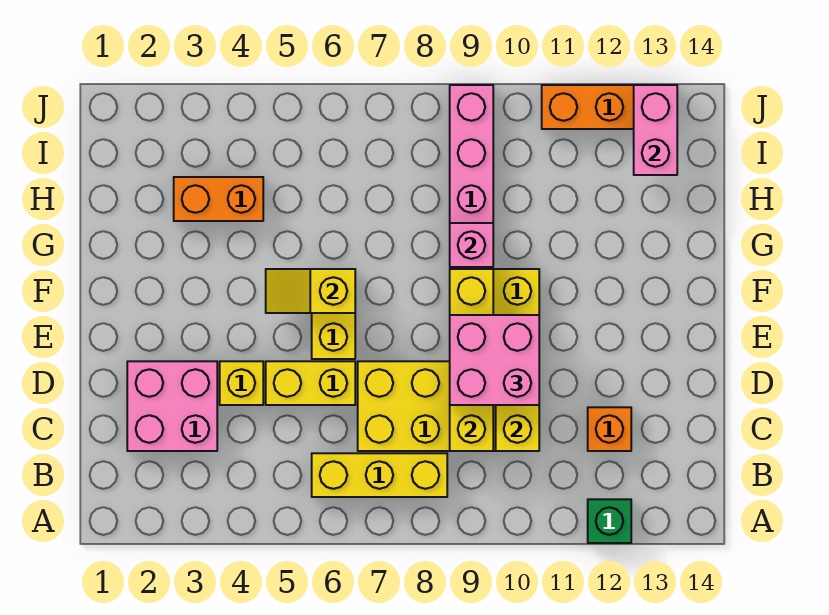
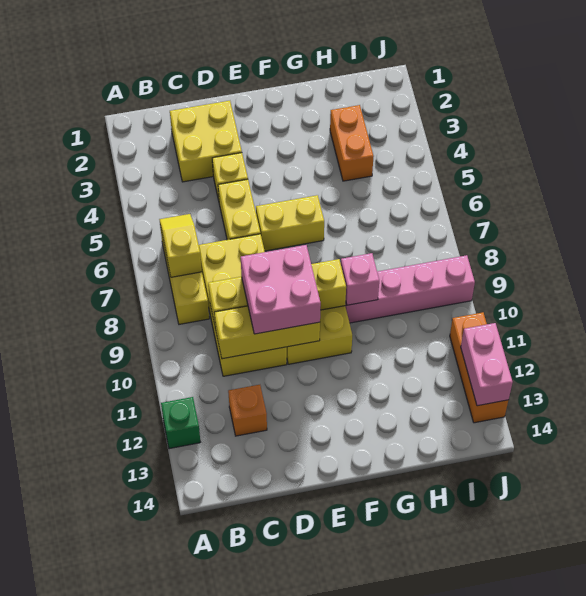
pink brick C2:D3 level 1 -> yellow brick C2:D3 level 1
yellow slope F5:F6 level 2 top 6 -> yellow slope B6:B7 level 2 top 7
pink brick I13:J13 level 2 -> pink brick J12:J13 level 2

